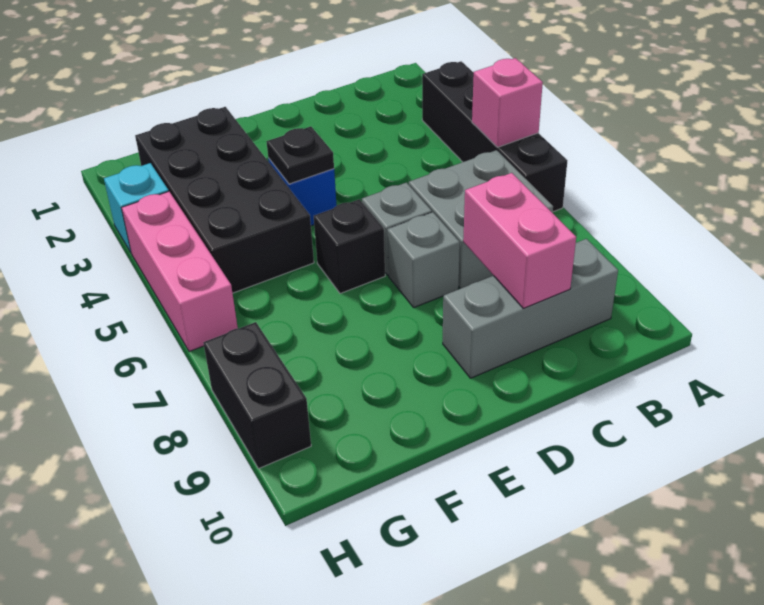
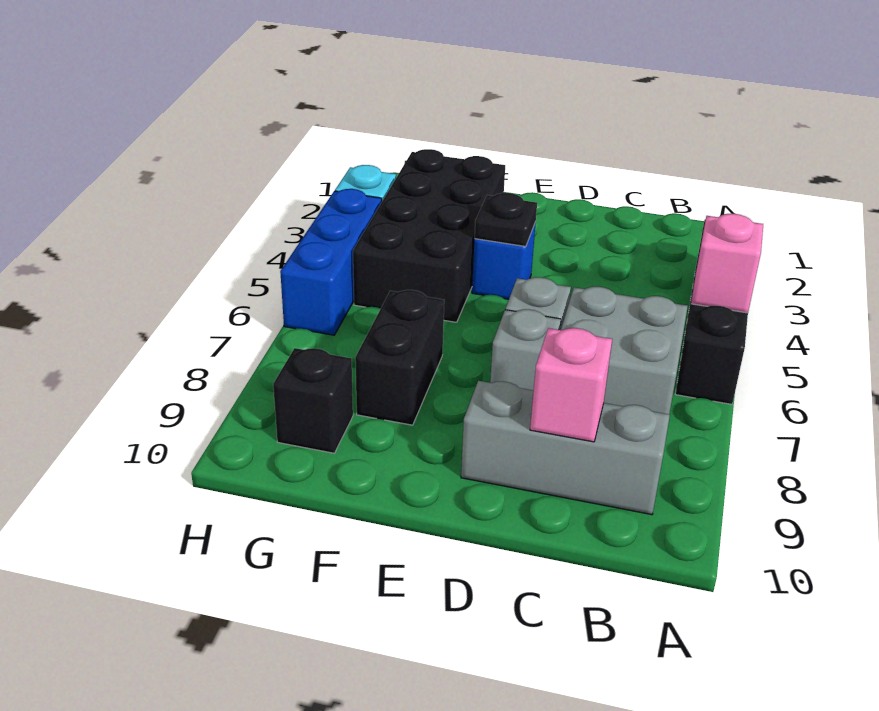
pink brick C8:C9 level 2 -> pink brick C9 level 2
black brick E6 level 1 -> black brick G9 level 1
pink brick H4:H6 level 1 -> blue brick H4:H6 level 1
black brick H8:H9 level 1 -> black brick F7:F8 level 1

